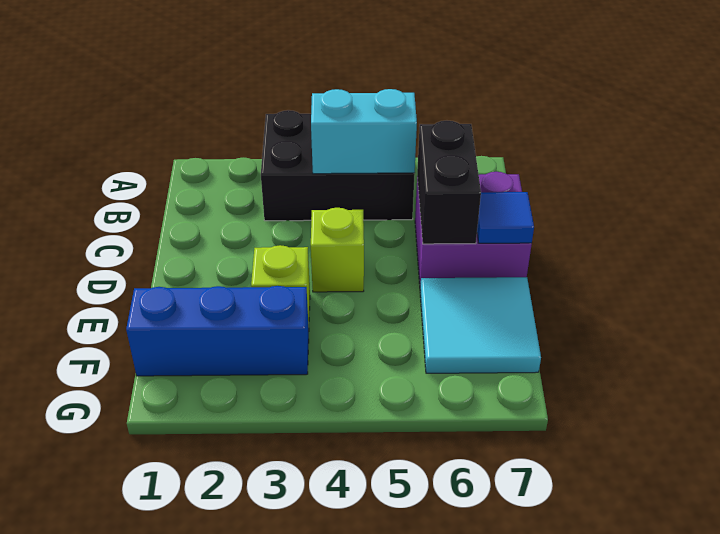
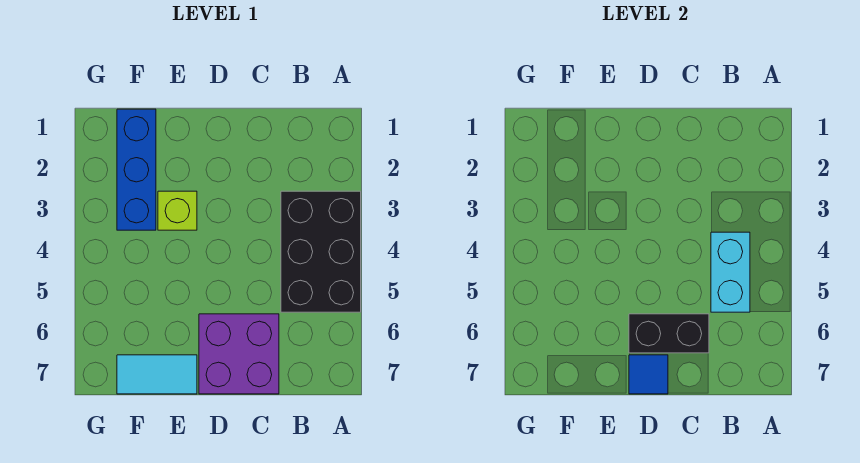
lime brick D4 level 1 -> none
cyan tile E6:F7 level 1 -> cyan tile E7:F7 level 1

